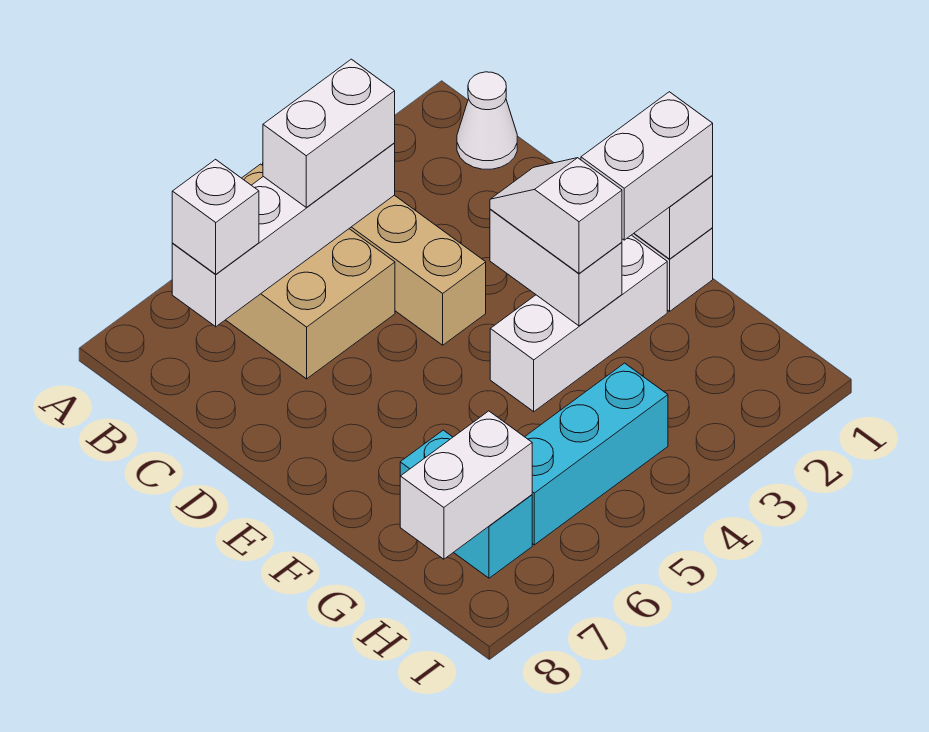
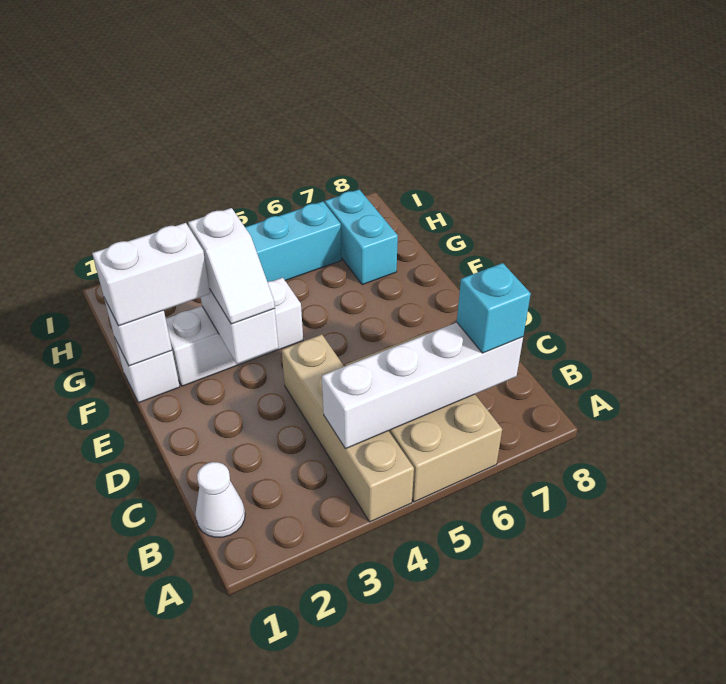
white brick B4:B5 level 3 -> none
white brick B7 level 3 -> cyan brick B7 level 3
white brick H7:H8 level 2 -> none

